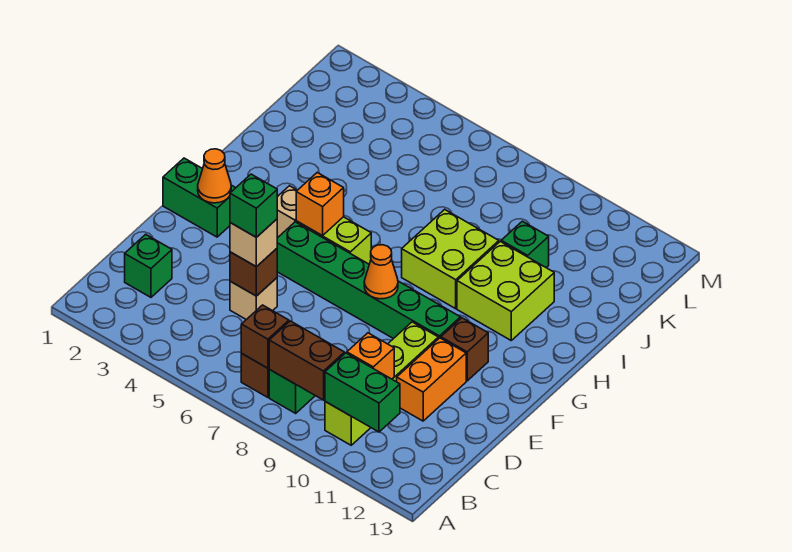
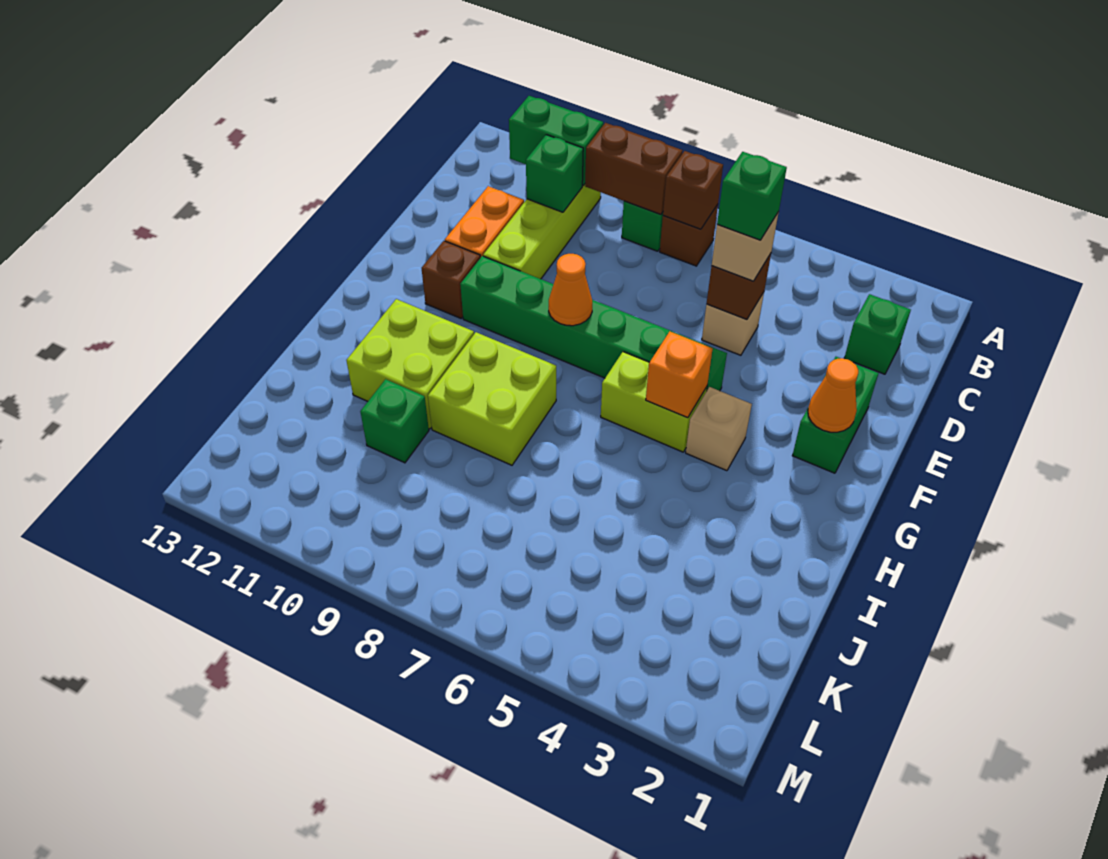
orange brick C10 level 2 -> green brick C10 level 2
green brick F1:F2 level 1 -> green brick E2:F2 level 1

